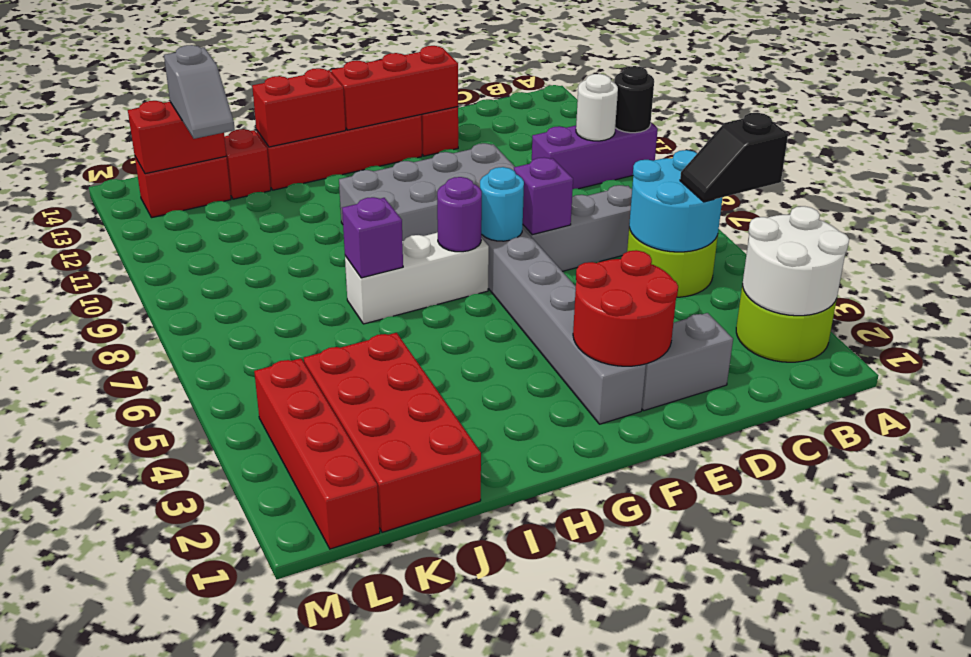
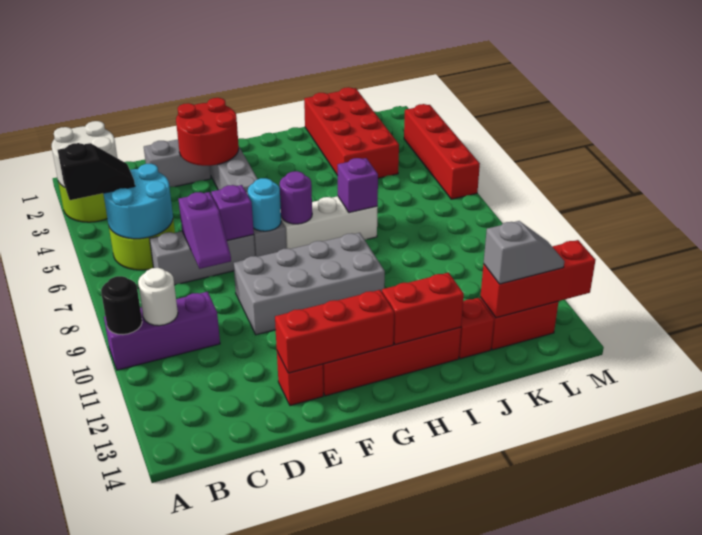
none -> purple slope D7:D8 level 2 top 7
grey slope K12:K13 level 3 top 13 -> grey slope K13:L13 level 3 top K
red brick K13:L13 level 2 -> red brick K13:M13 level 2
red brick L1:L4 level 1 -> red brick M3:M6 level 1

